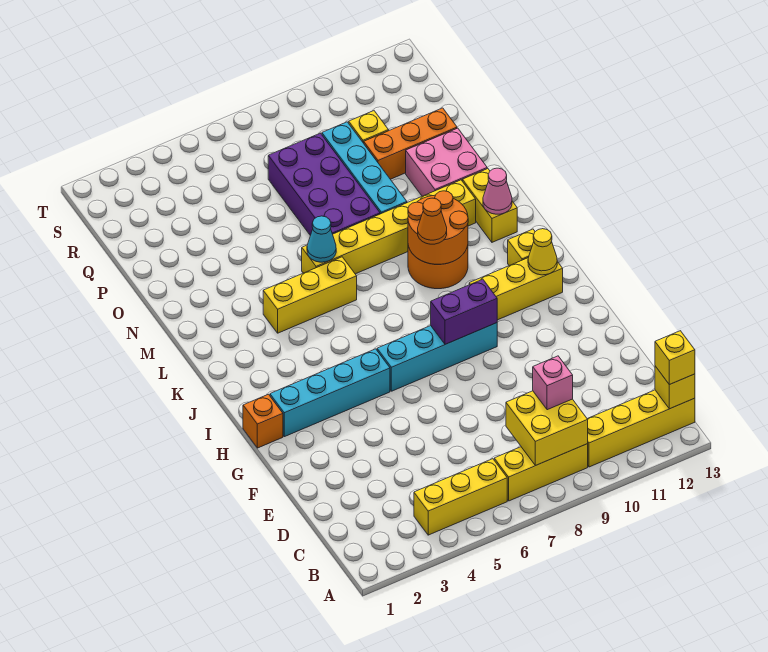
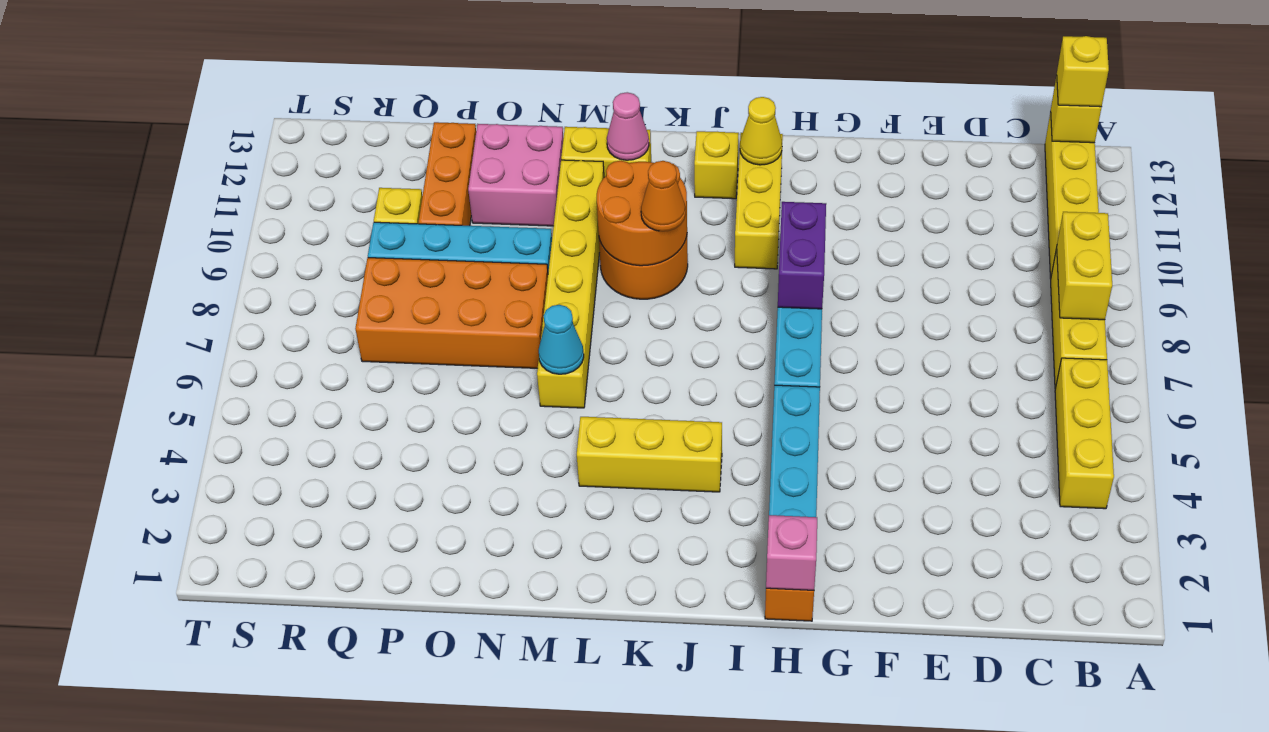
yellow brick B8:C9 level 2 -> yellow brick B8:B9 level 2
pink brick C9 level 3 -> pink brick H1 level 2
yellow brick L4:L6 level 1 -> yellow brick J4:L4 level 1
purple brick N7:Q8 level 1 -> orange brick N7:Q8 level 1

